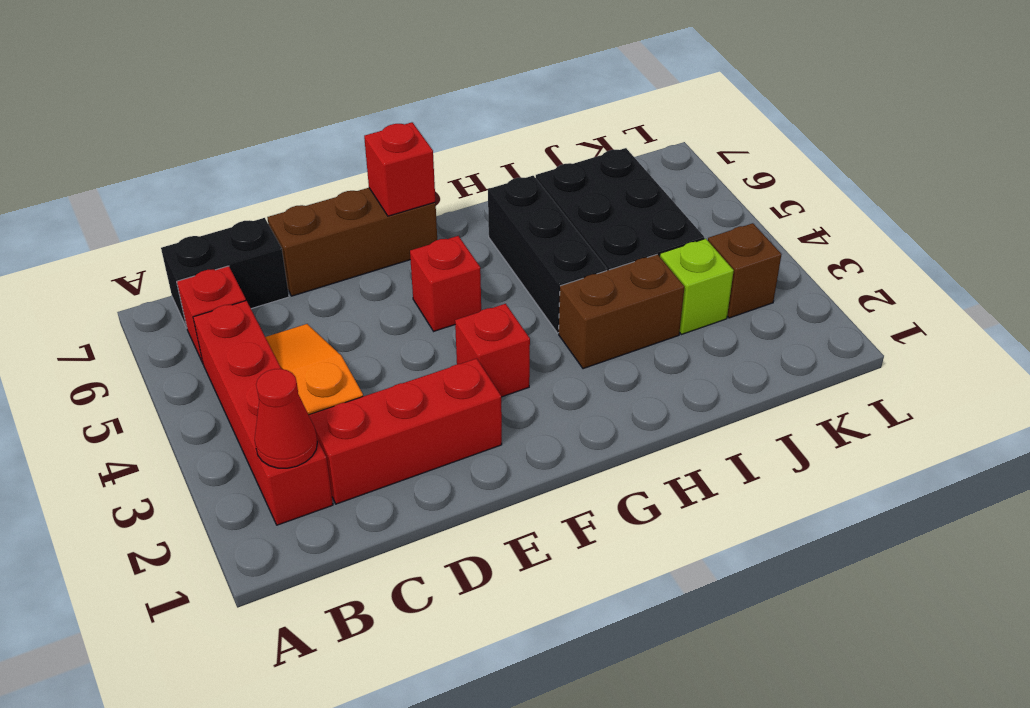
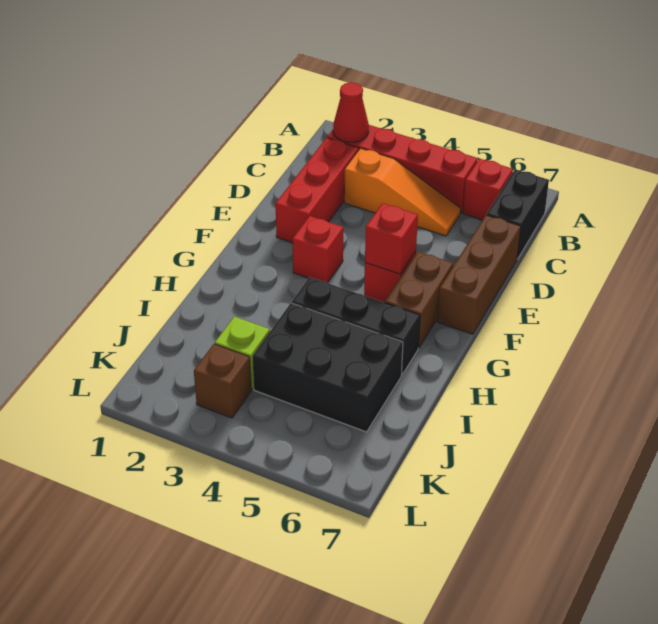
red brick F7 level 2 -> red brick F5 level 2
brown brick H3:I3 level 1 -> brown brick F6:G6 level 1

